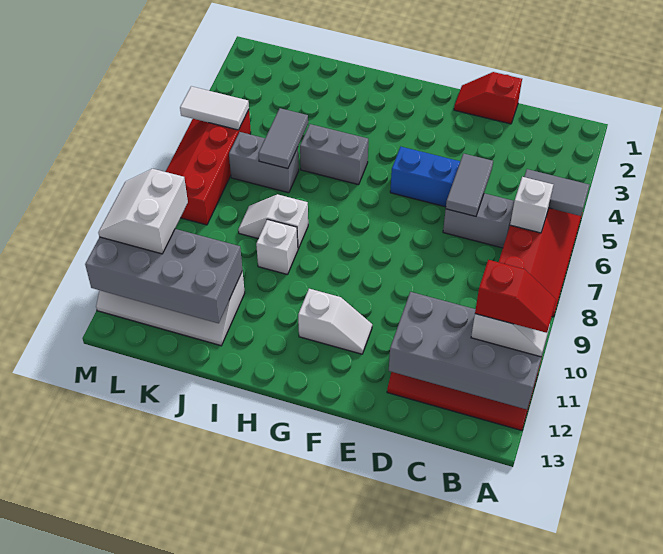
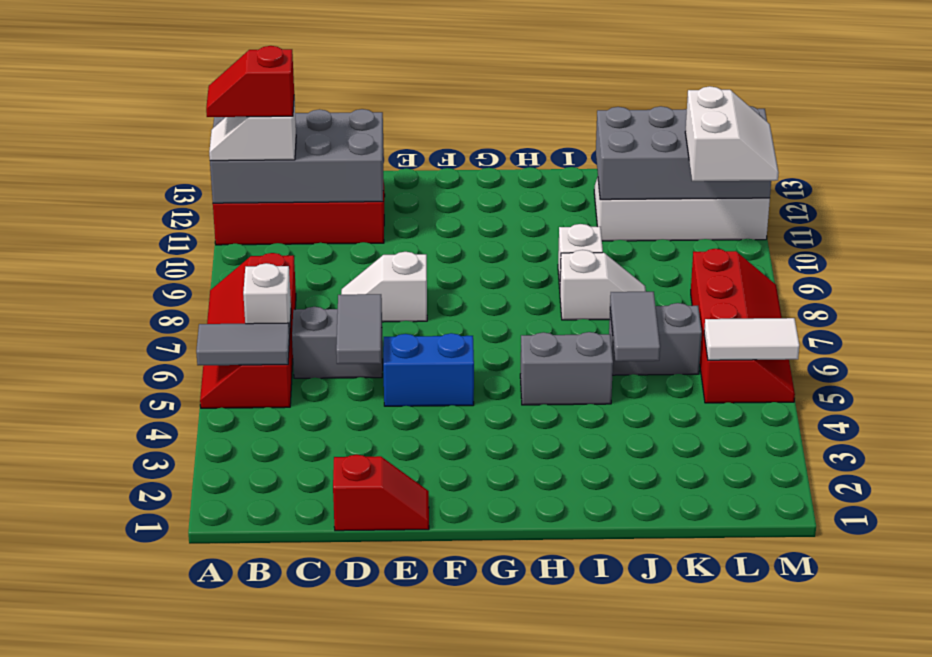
white slope F11:G11 level 1 top G -> white slope D8:E8 level 1 top E

